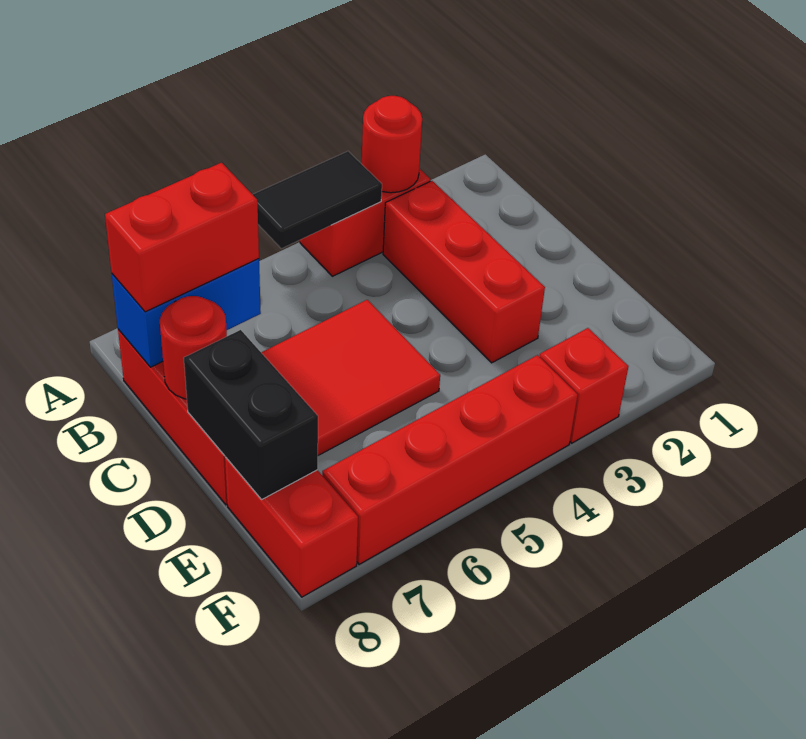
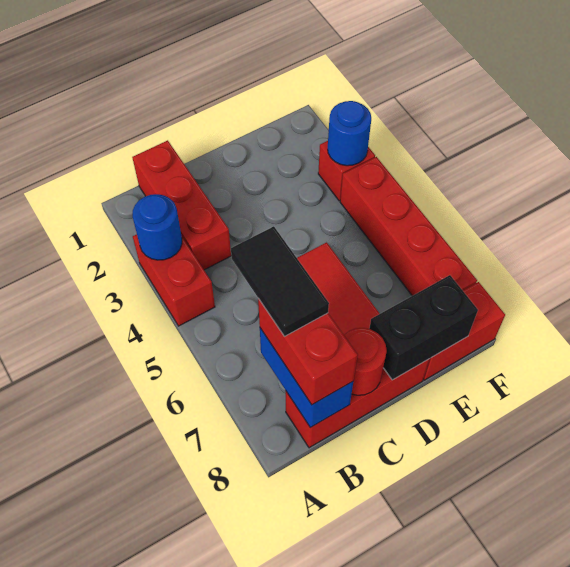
red round brick A3 level 2 -> blue round brick A3 level 2
black tile A4:A5 level 2 -> black tile B6:B7 level 4
red brick B3:D3 level 1 -> red brick B1:B3 level 1
none -> blue round brick F3 level 2

